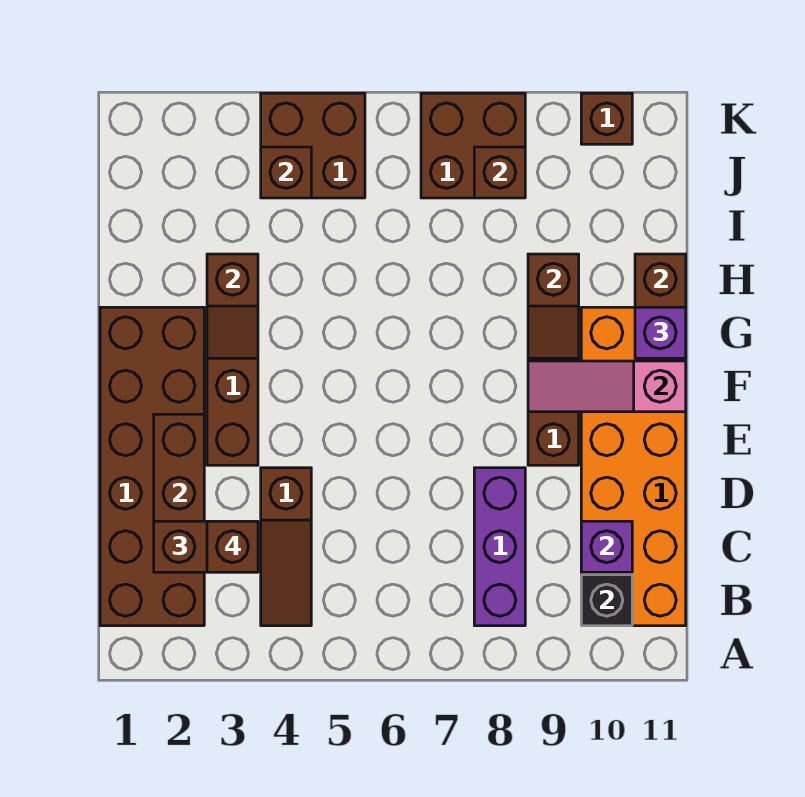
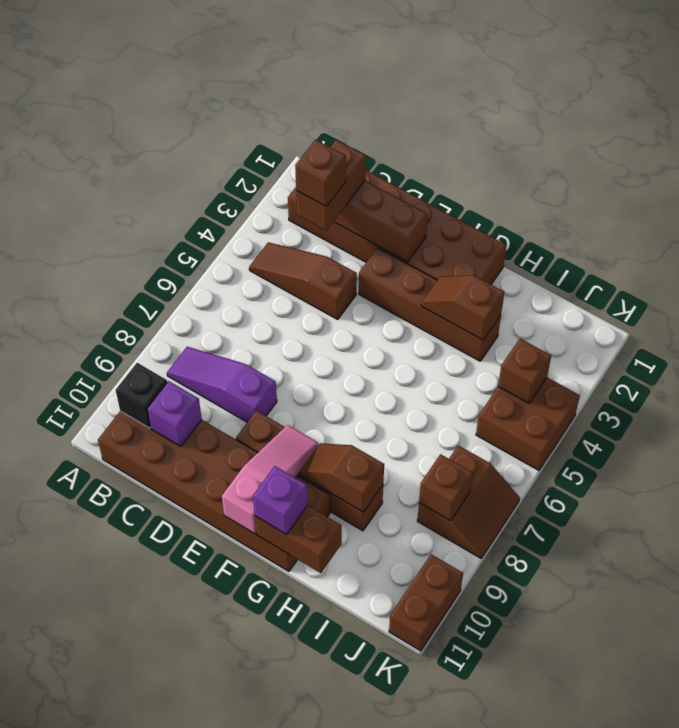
purple brick B8:D8 level 1 -> purple slope B8:D8 level 1 top D
orange brick B10:G11 level 1 -> brown brick B10:G11 level 1
brown brick J7:K8 level 1 -> brown slope J7:K8 level 1 top J
brown brick K10 level 1 -> brown brick K10:K11 level 1

